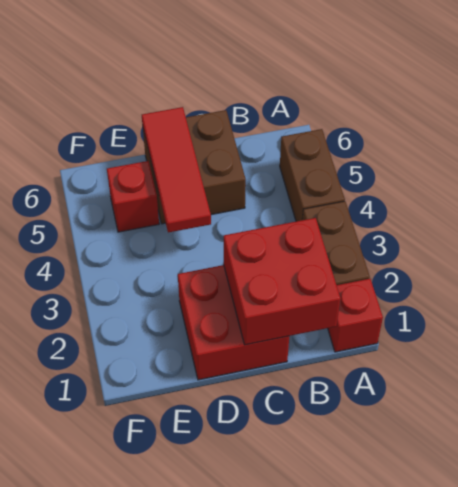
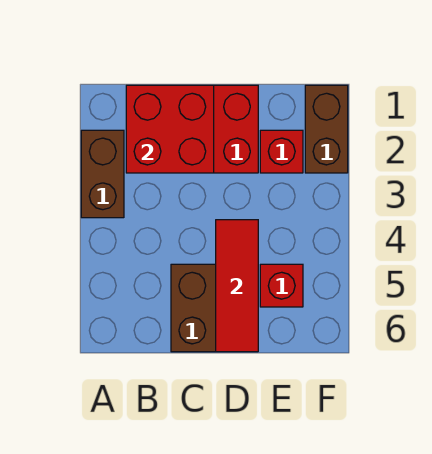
red brick A1 level 1 -> red brick E2 level 1
brown brick A4:A5 level 1 -> brown brick F1:F2 level 1

